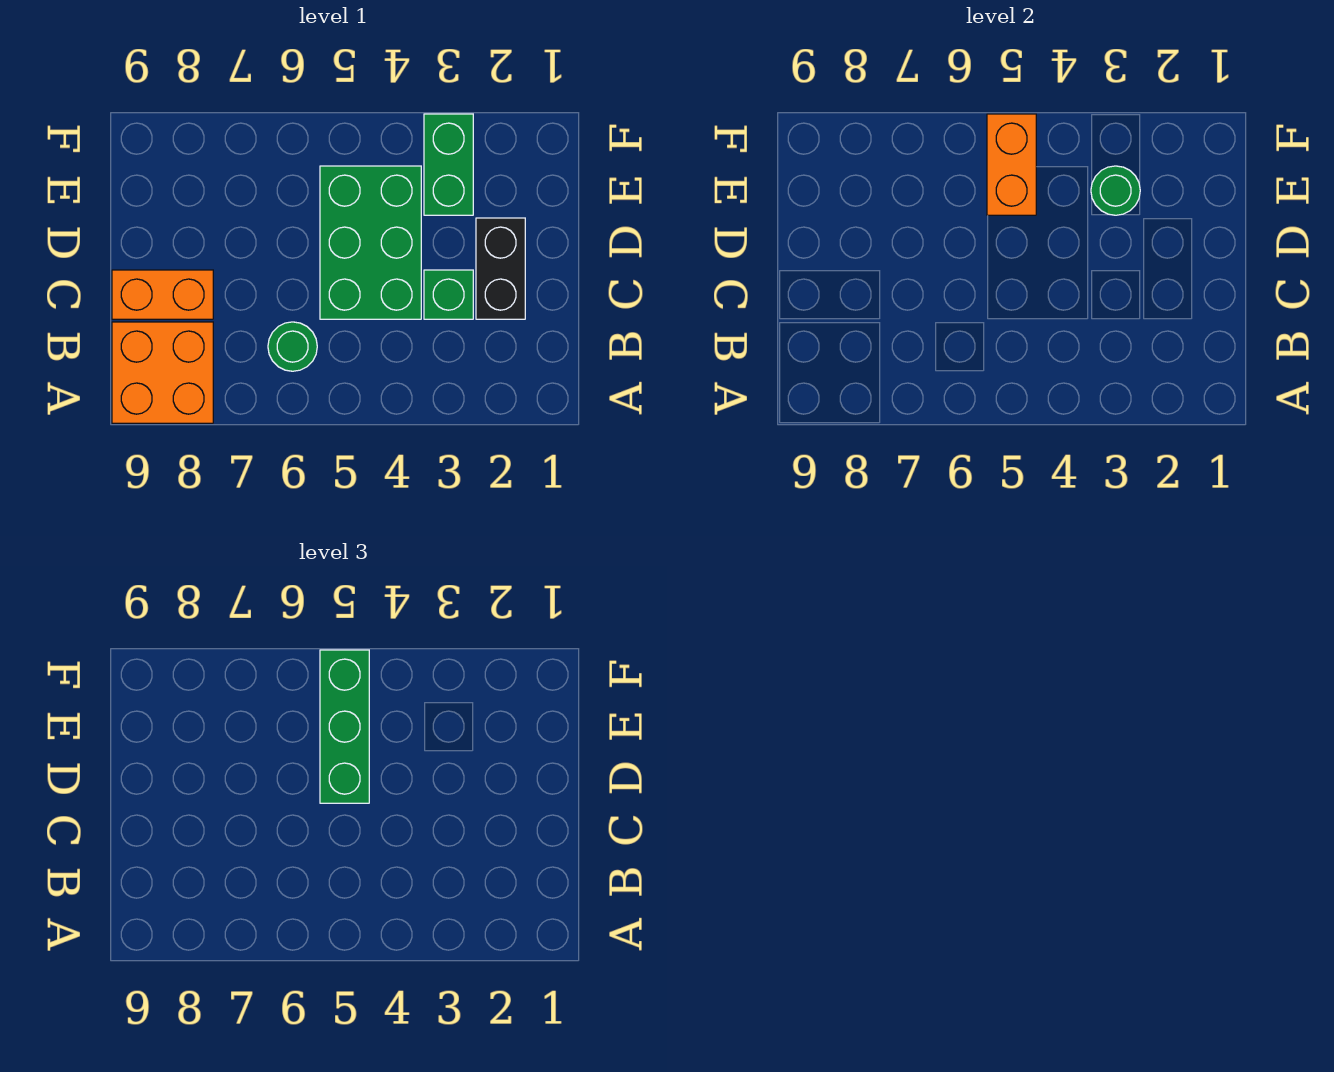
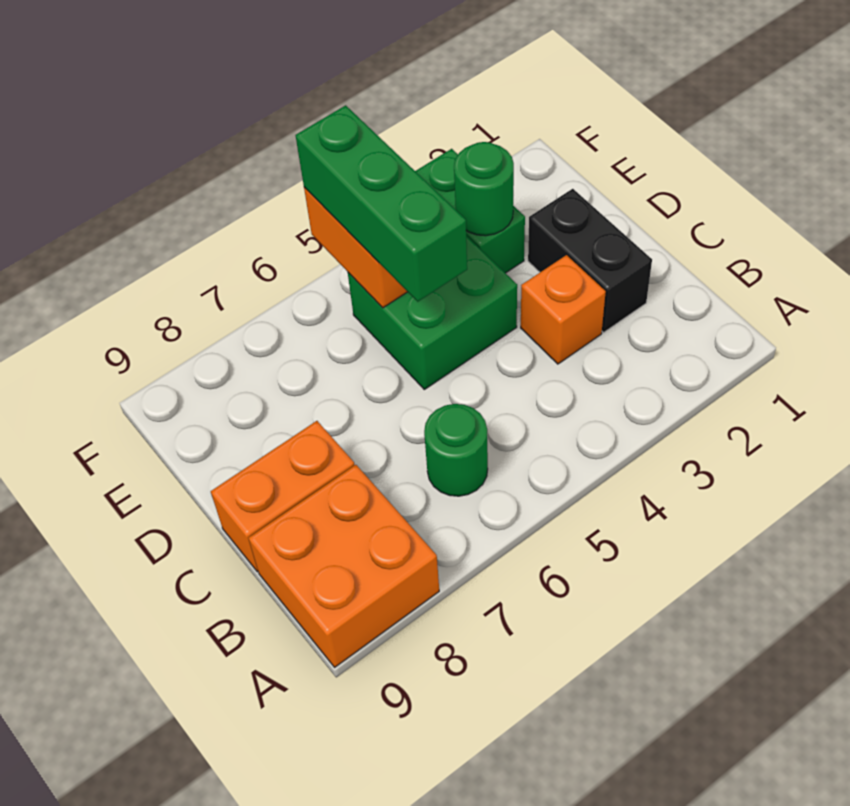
green brick C3 level 1 -> orange brick C3 level 1
green brick C4:E5 level 1 -> green brick D4:E5 level 1

